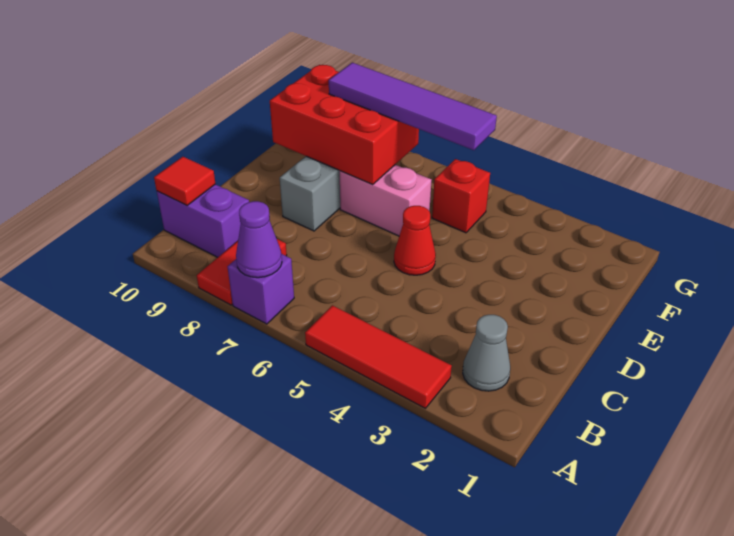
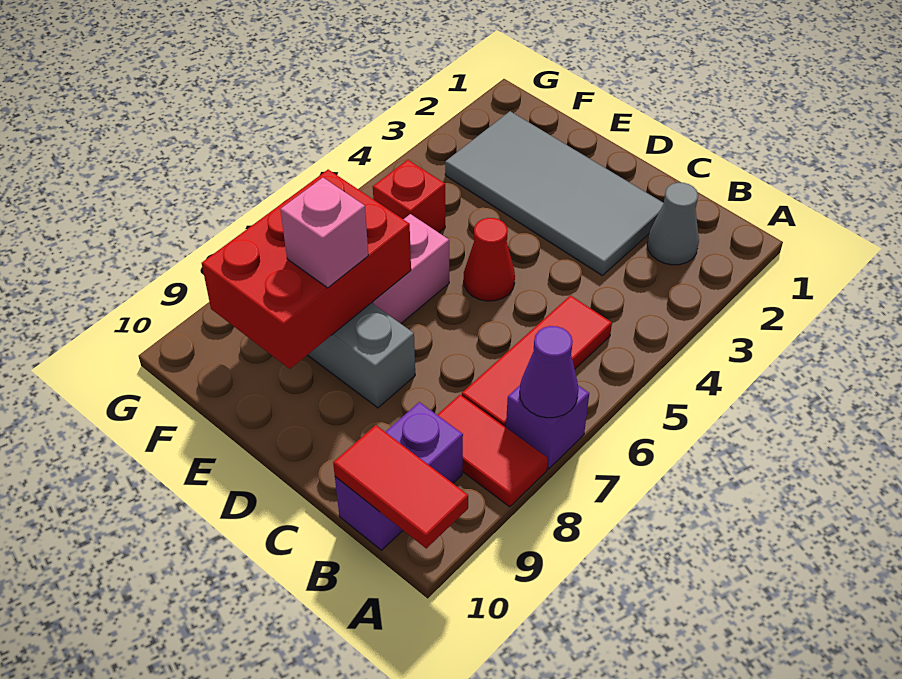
red tile A3:A5 level 1 -> red tile B5:B7 level 1
red tile B10 level 2 -> red tile A10:B10 level 2
none -> grey tile C2:F3 level 1
none -> pink brick E8 level 3
purple tile F5:F8 level 3 -> none

